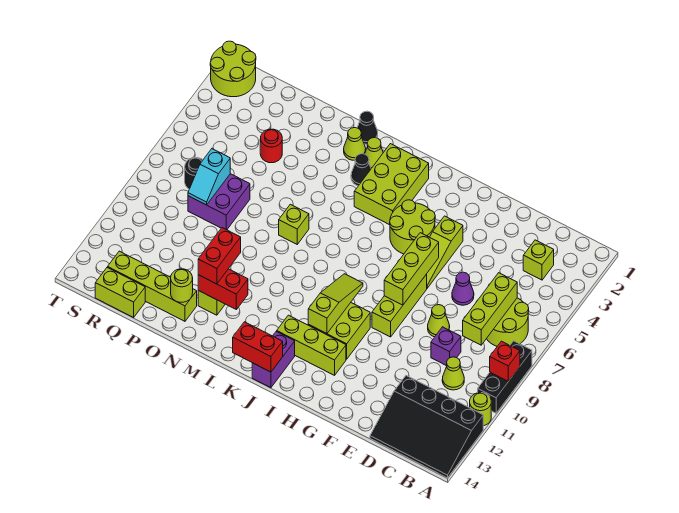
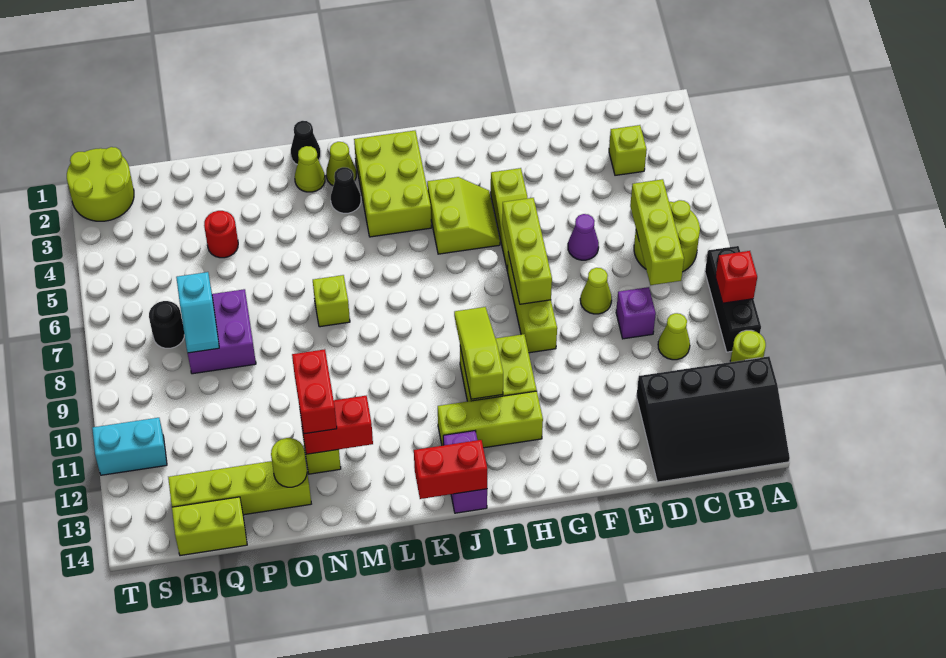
lime round brick H4:I5 level 1 -> lime slope H4:I5 level 1 top I
none -> cyan brick S11:T11 level 1

